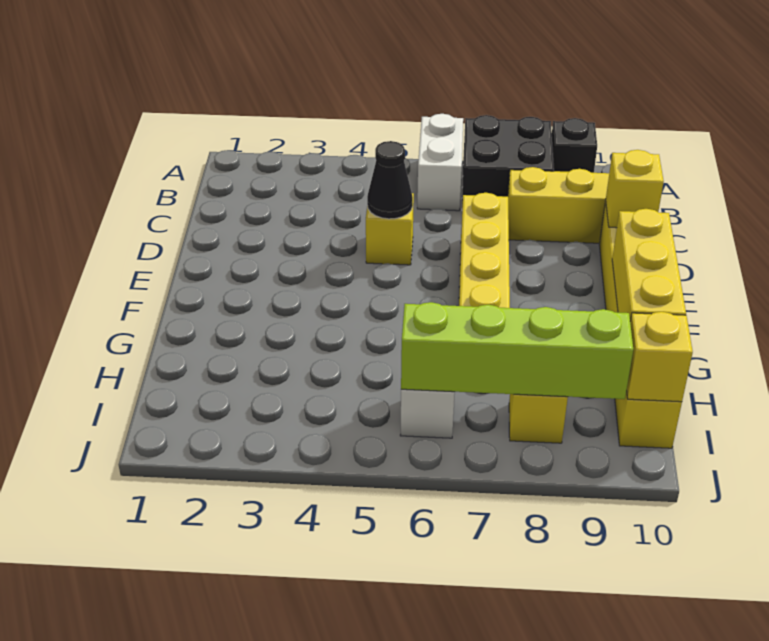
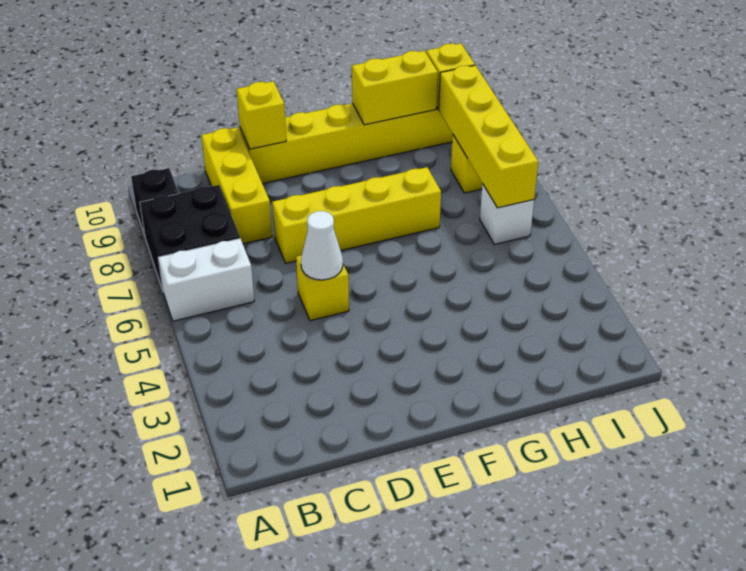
black cone D5 level 2 -> white cone D5 level 2
yellow brick F10:H10 level 2 -> yellow brick G10:H10 level 2
lime brick I6:I9 level 2 -> yellow brick I6:I9 level 2

